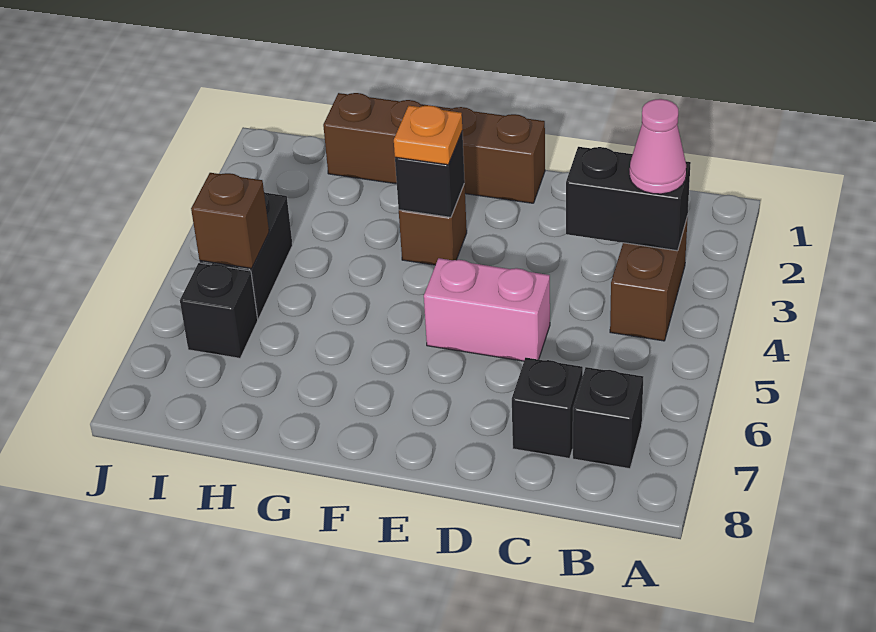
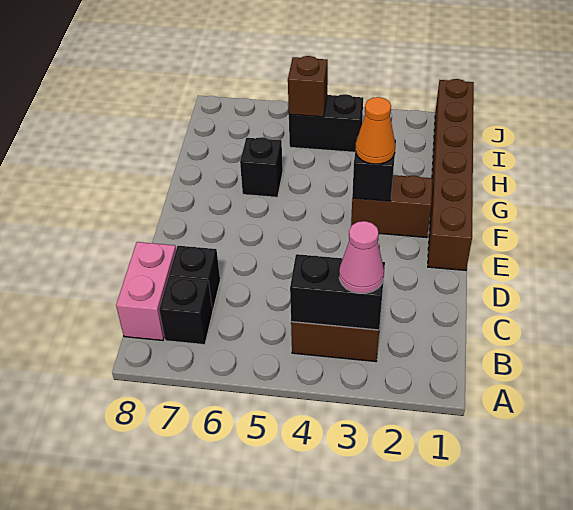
black brick B3:C3 level 2 -> black brick B3:B4 level 2
pink brick D5:E5 level 1 -> pink brick B8:C8 level 1
brown brick E1:H1 level 1 -> brown brick E1:J1 level 1
brown brick F3 level 1 -> brown brick F2:F3 level 1
orange plate F3 level 3 -> orange cone F3 level 3
black brick I6 level 1 -> black brick G6 level 1

